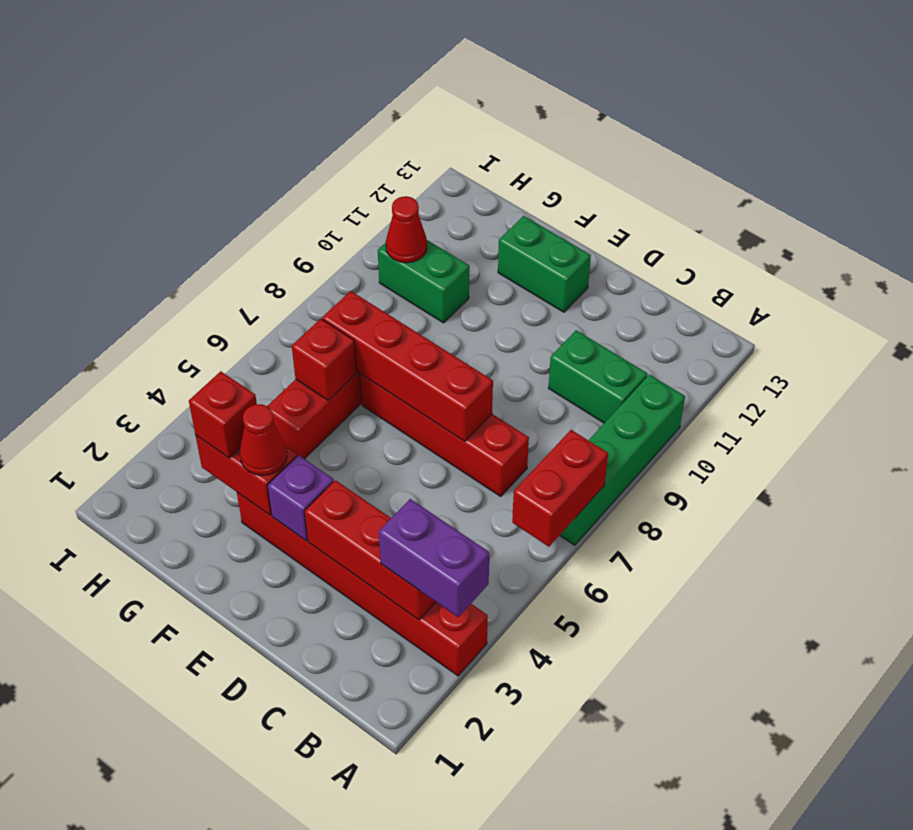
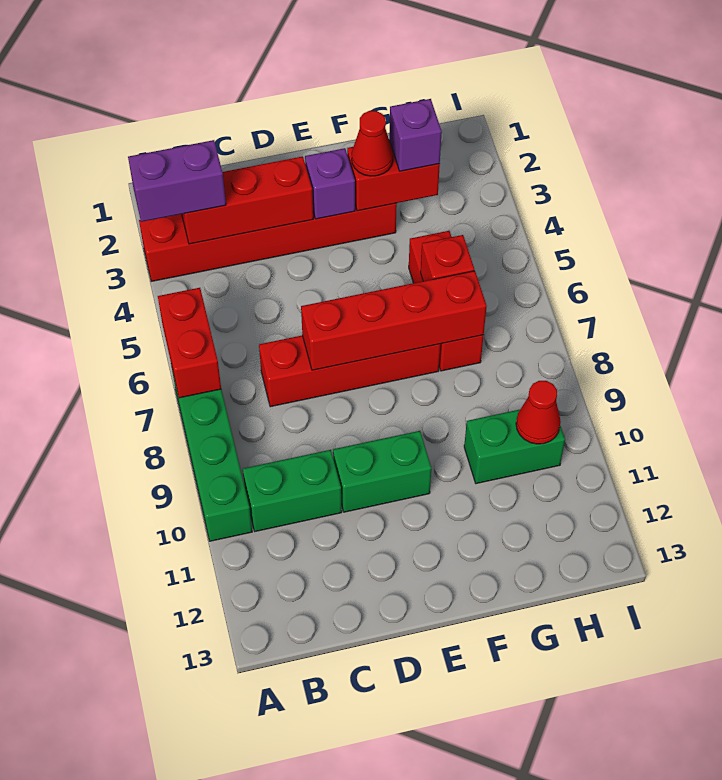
green brick E12:F12 level 1 -> green brick D10:E10 level 1
red brick G3 level 3 -> purple brick G3 level 3

